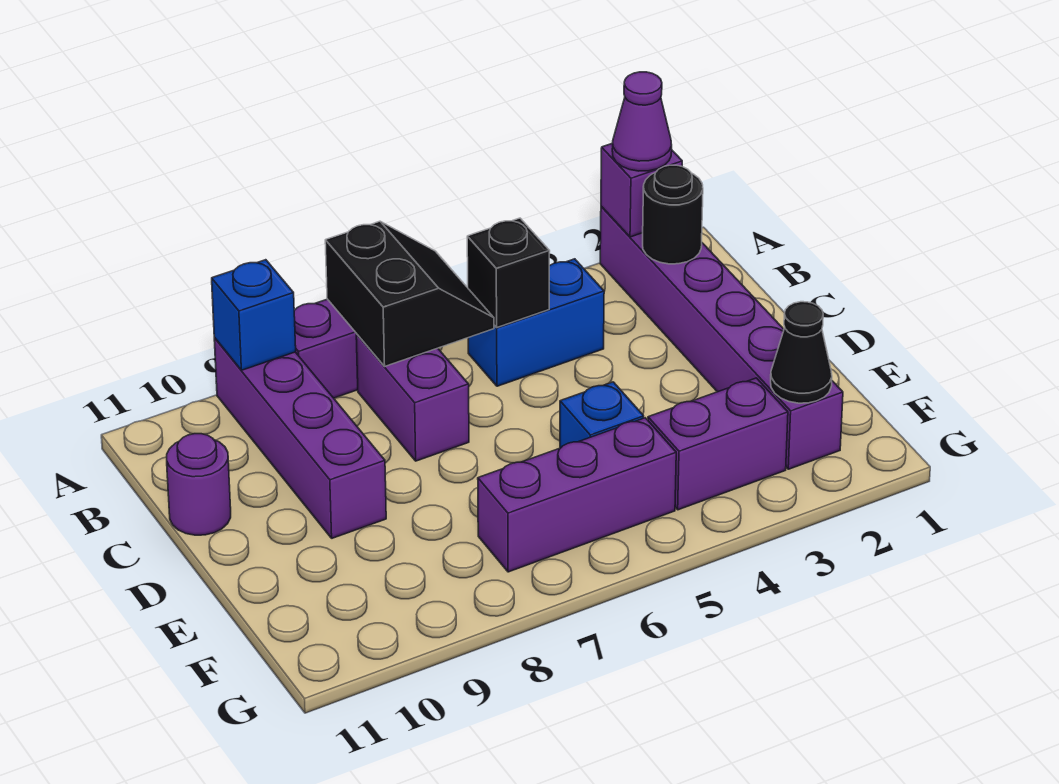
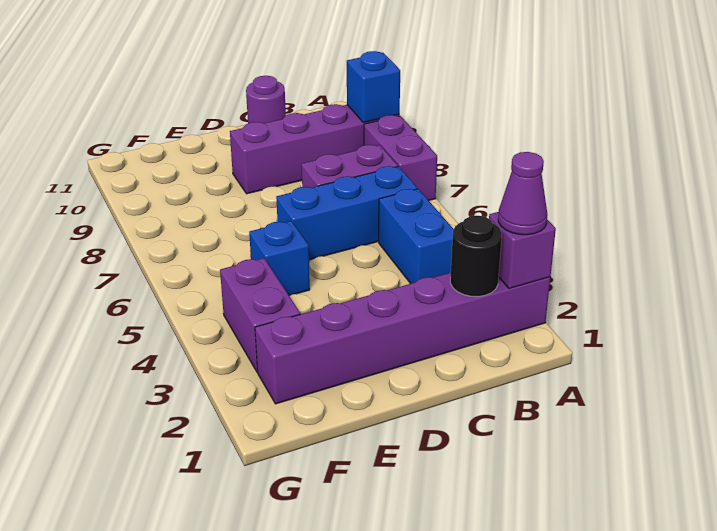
black slope A6:B7 level 2 top 7 -> none
black brick B5 level 2 -> none
none -> blue brick B6:D6 level 1
black cone F2 level 2 -> none
purple brick F5:F7 level 1 -> none

